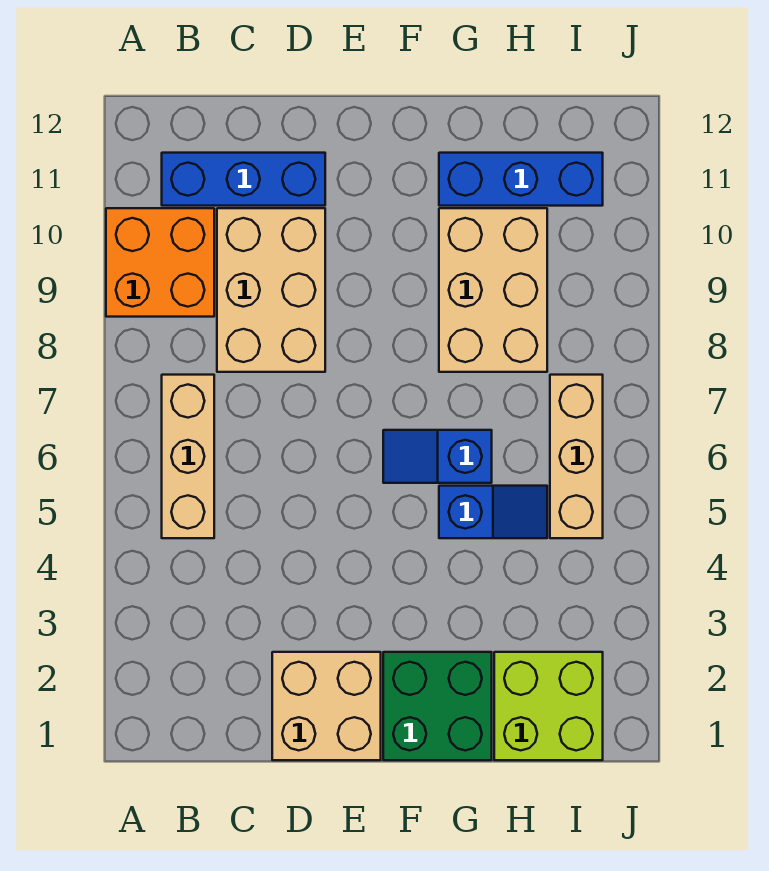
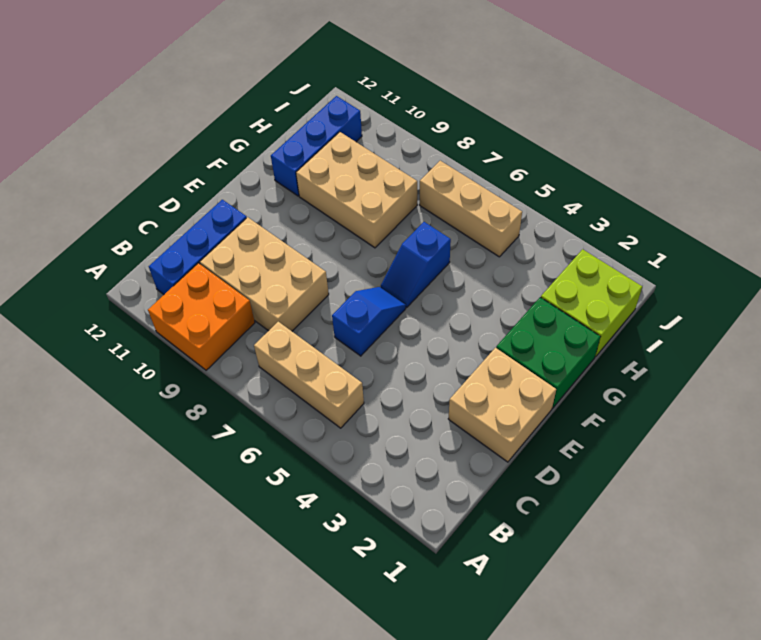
blue slope G5:H5 level 1 top G -> blue slope D6:E6 level 1 top D

